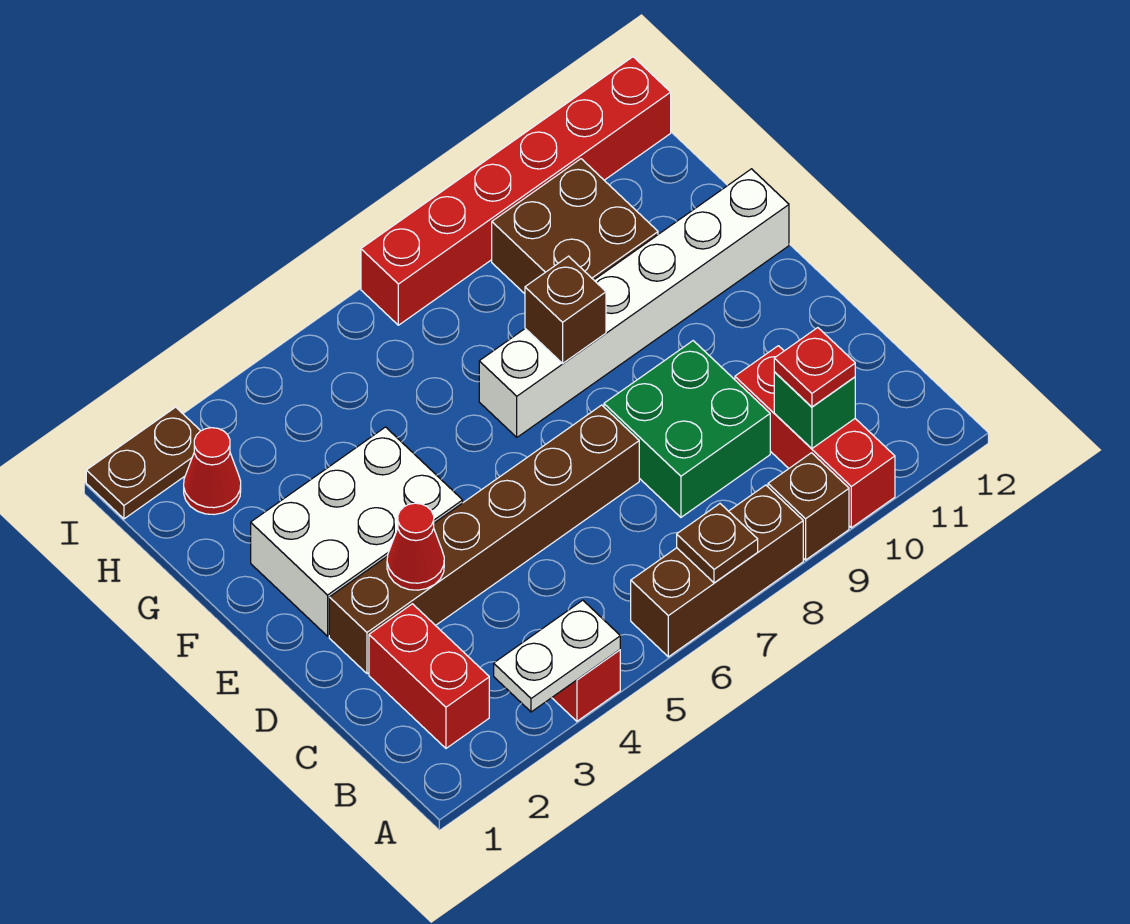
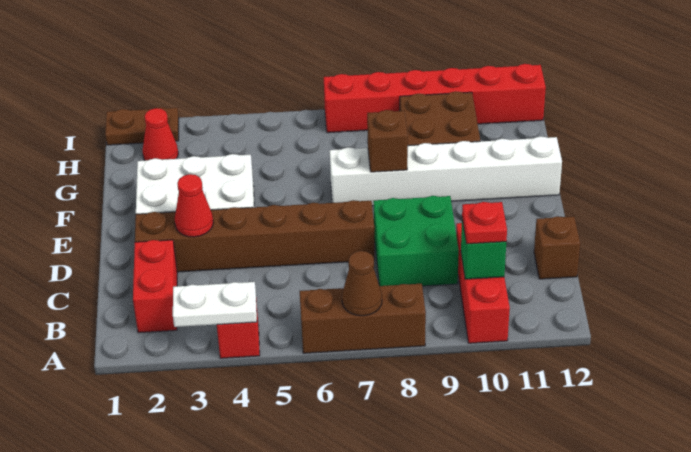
brown plate A7 level 2 -> brown cone A7 level 2
brown brick A9 level 1 -> brown brick C12 level 1

